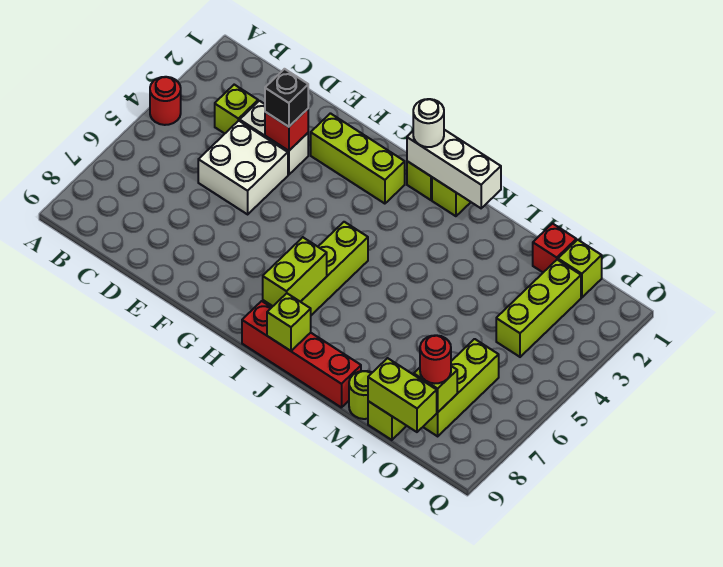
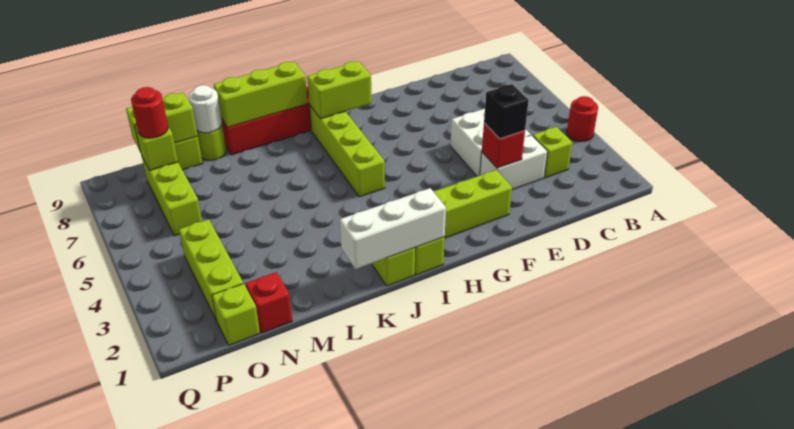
white round brick I1 level 3 -> white round brick M9 level 2
lime brick I7:I8 level 2 -> lime brick H8:I8 level 2
lime brick J9 level 2 -> lime brick J9:L9 level 2

